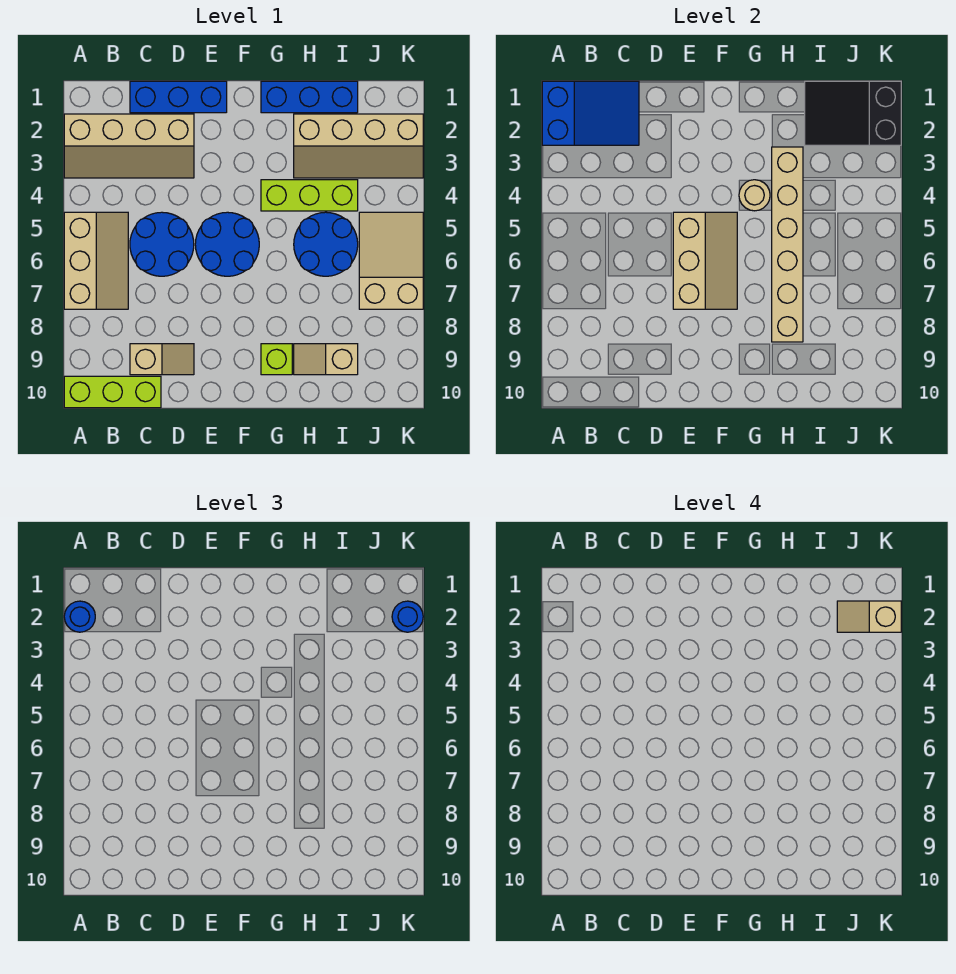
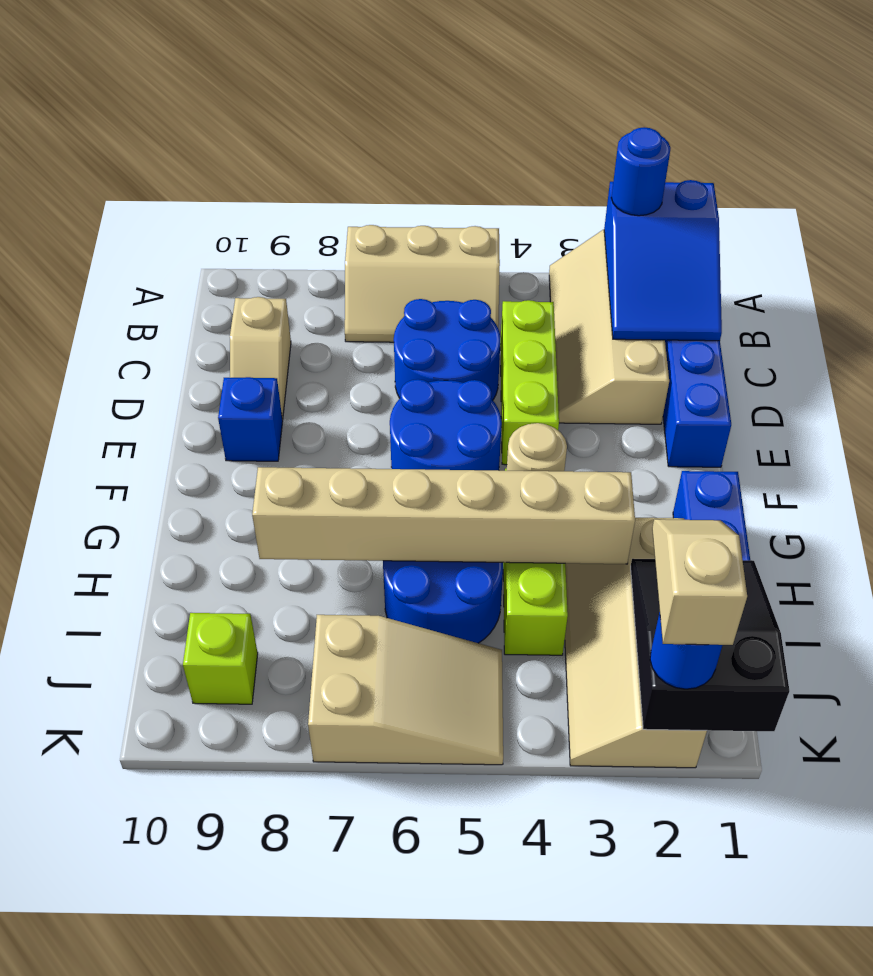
lime brick A10:C10 level 1 -> lime brick C4:E4 level 1
tan slope E5:F7 level 2 top E -> none
none -> blue brick E9 level 1
lime brick G9 level 1 -> lime brick J9 level 1
tan slope H9:I9 level 1 top I -> none

